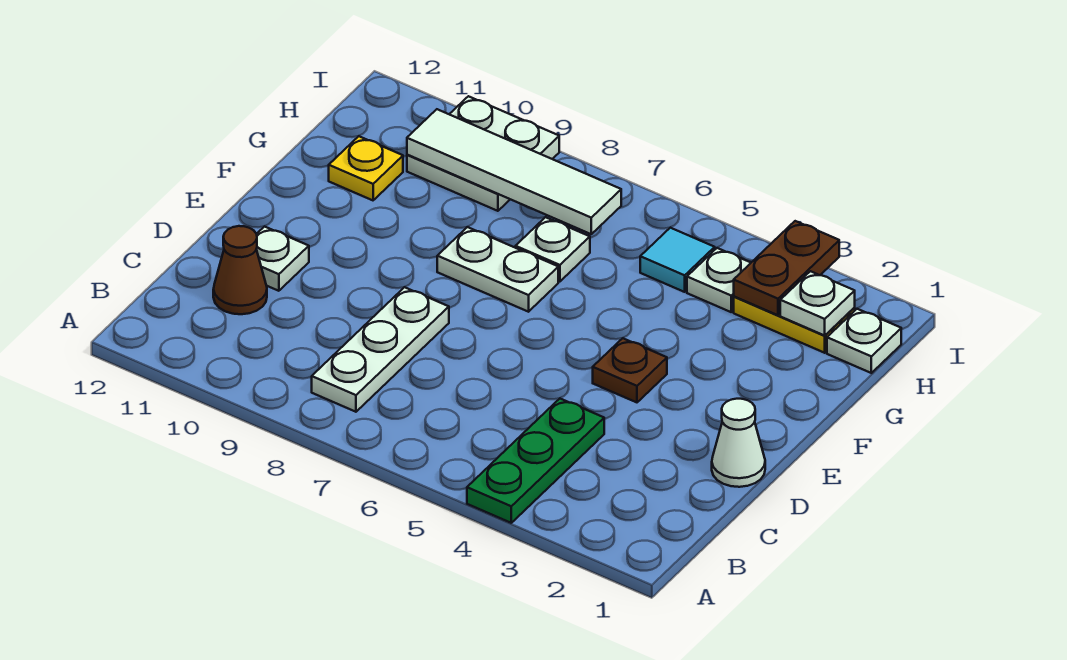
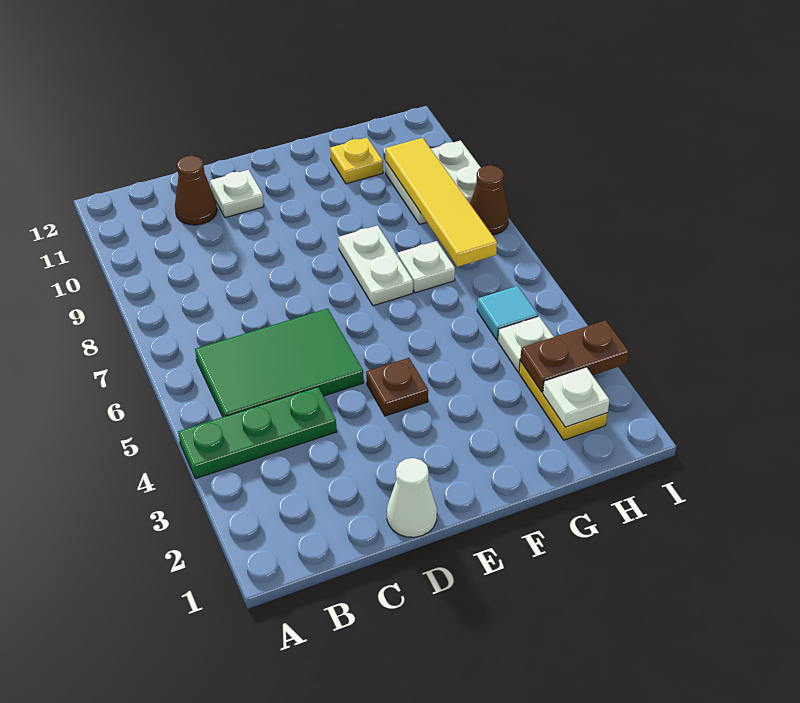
none -> green tile B5:D6 level 1
white plate B8:D8 level 1 -> none
white plate H1 level 1 -> none
white tile H7:H10 level 2 -> yellow tile H7:H10 level 2
none -> brown cone I8 level 1

